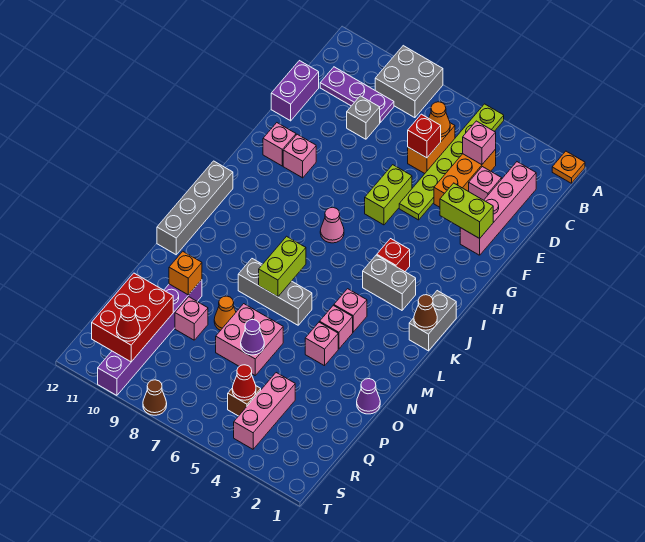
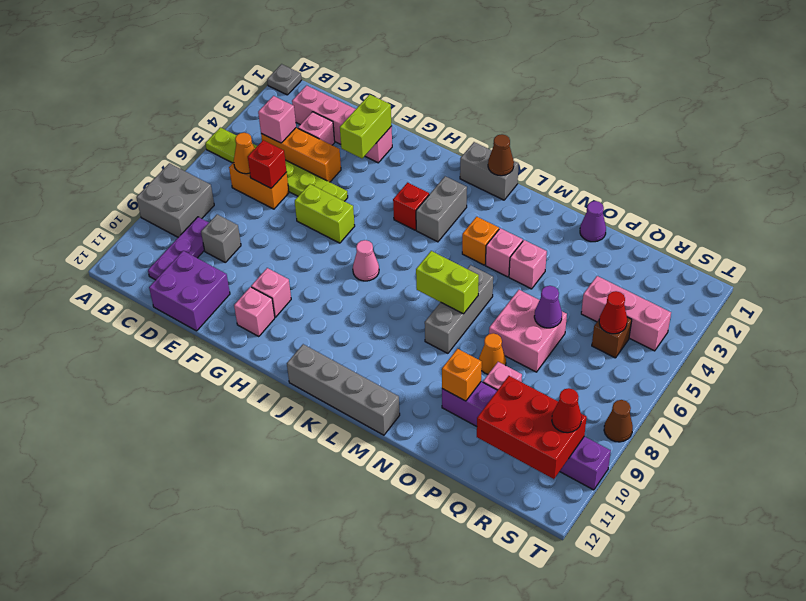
orange plate A1 level 1 -> grey plate A1 level 1
purple brick D12:E12 level 1 -> purple brick D11:E12 level 1
pink brick L4 level 1 -> orange brick L4 level 1

